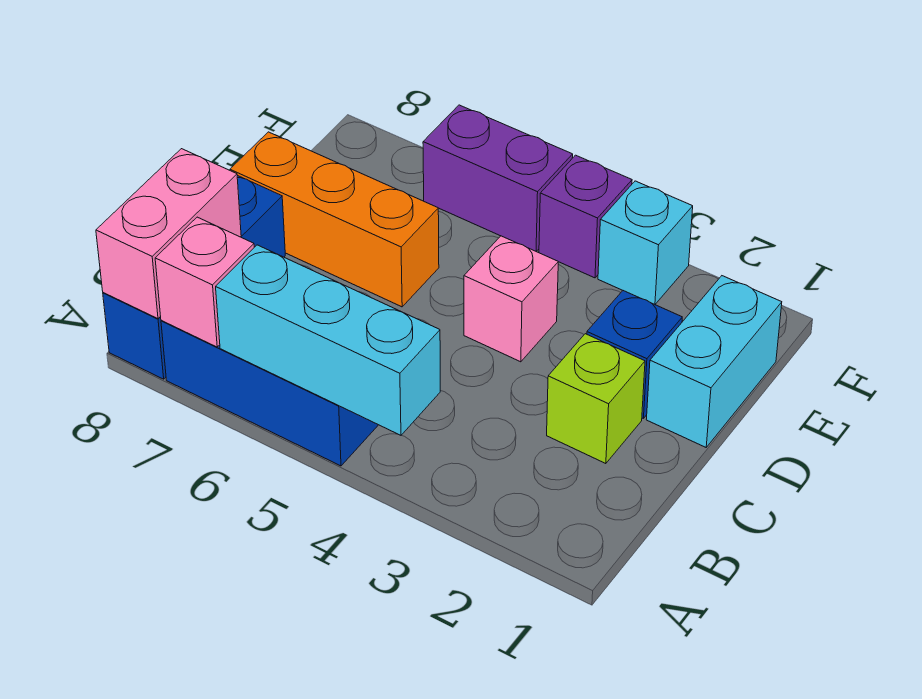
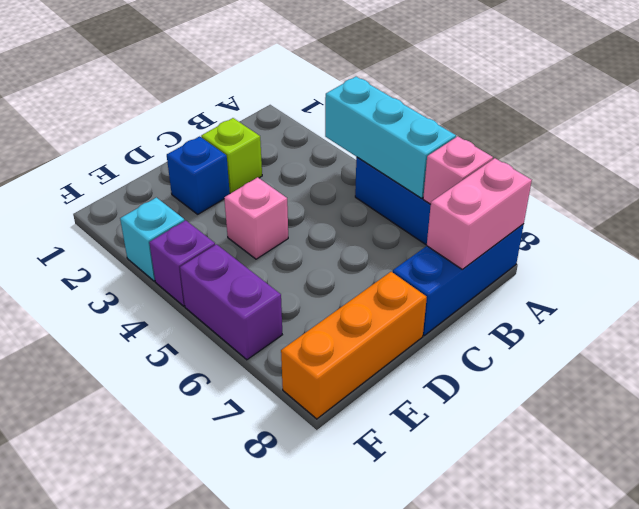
cyan brick D1:E1 level 1 -> none
orange brick D6:D8 level 1 -> orange brick D8:F8 level 1

